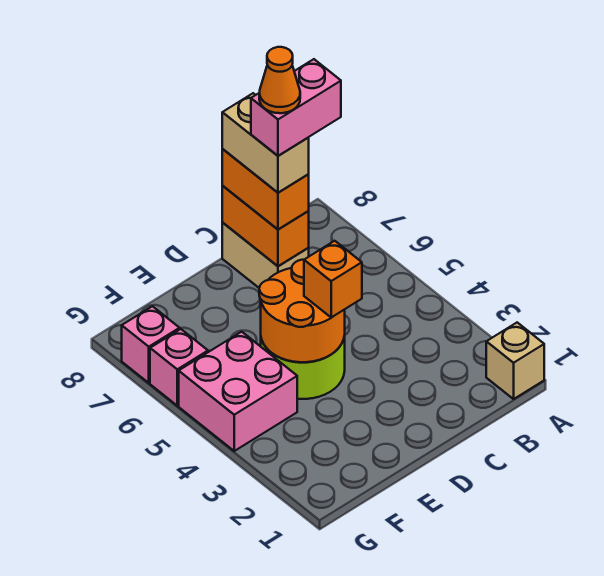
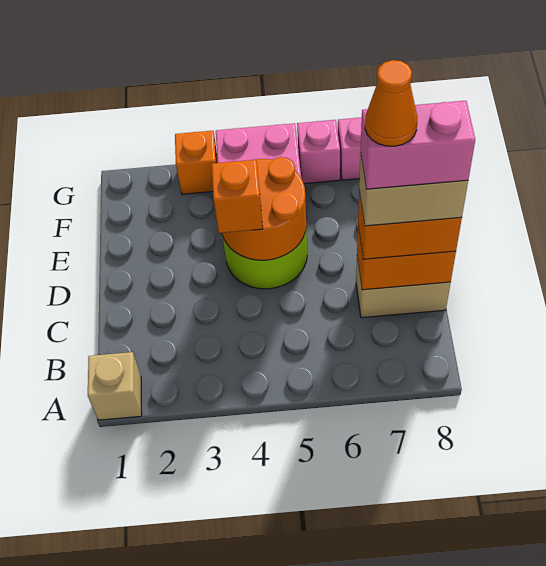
pink brick B7:C7 level 5 -> pink brick C7:C8 level 5
none -> orange brick G3 level 1

